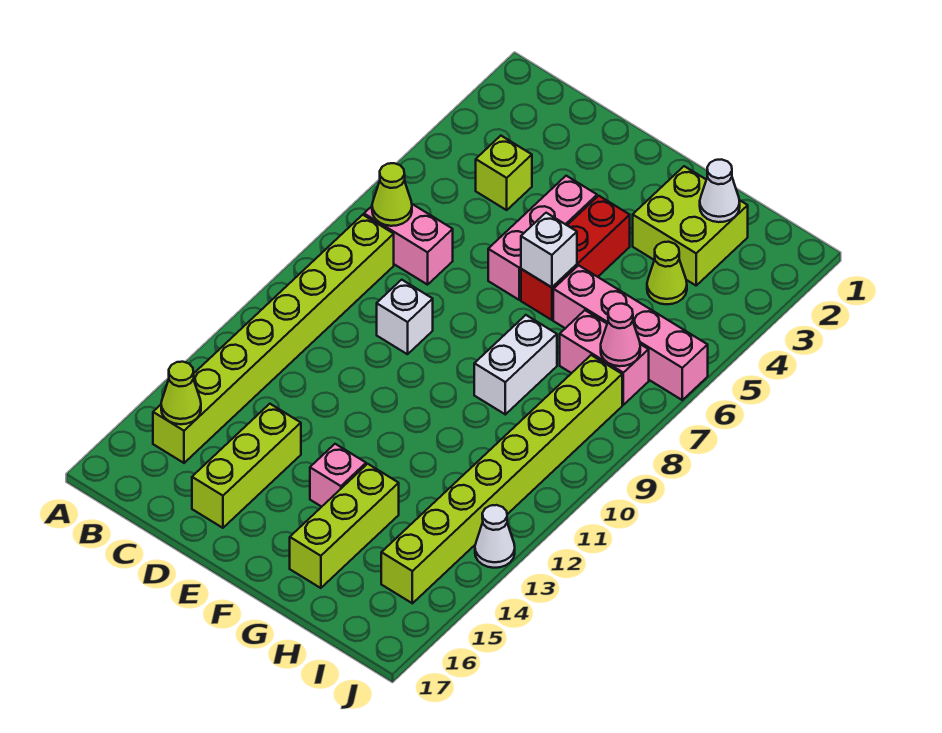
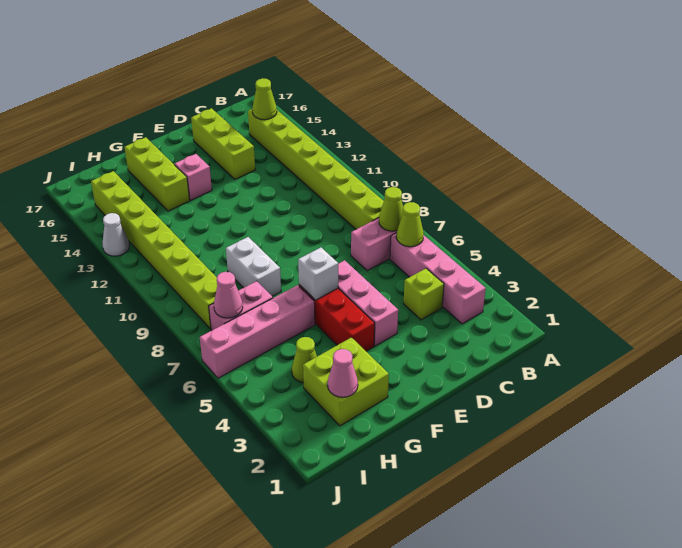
none -> pink brick B3:B6 level 1
none -> lime cone B6 level 2
white brick D9 level 1 -> none
white cone H2 level 2 -> pink cone H2 level 2

